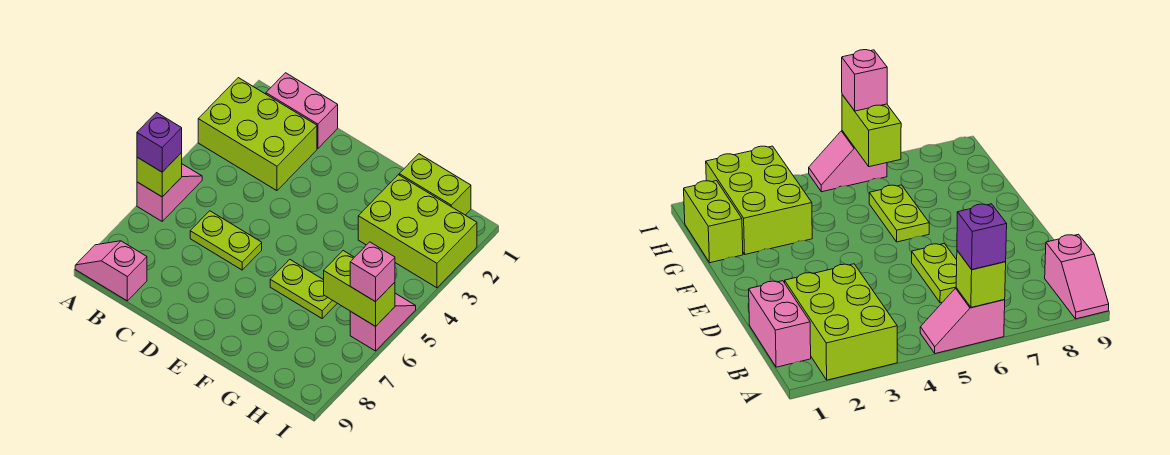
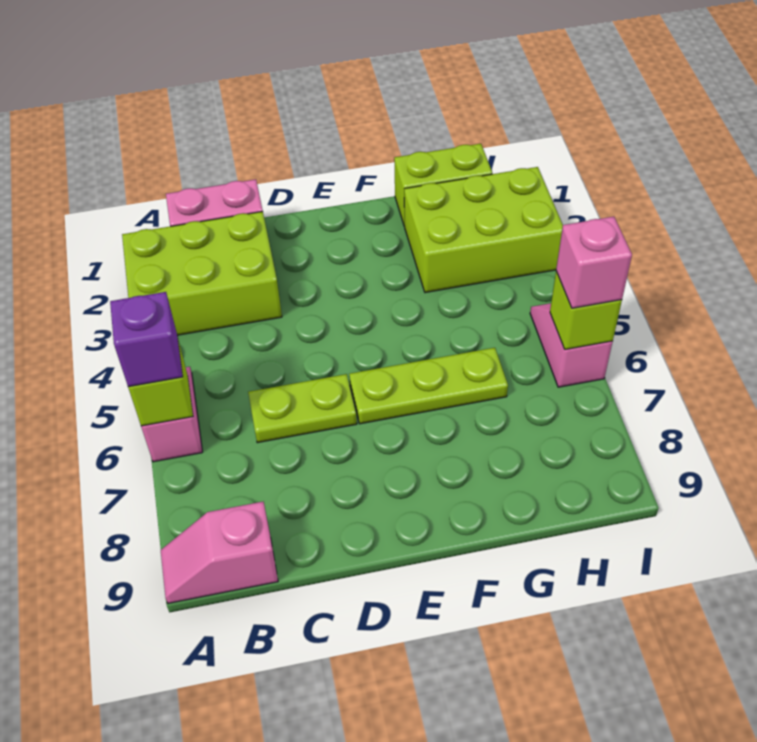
lime plate F6:G6 level 1 -> lime plate E6:G6 level 1
lime brick H6:I6 level 2 -> lime brick I6 level 2

